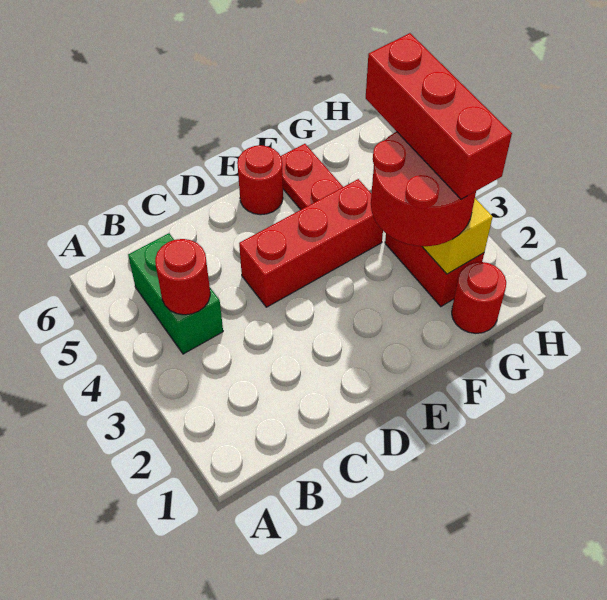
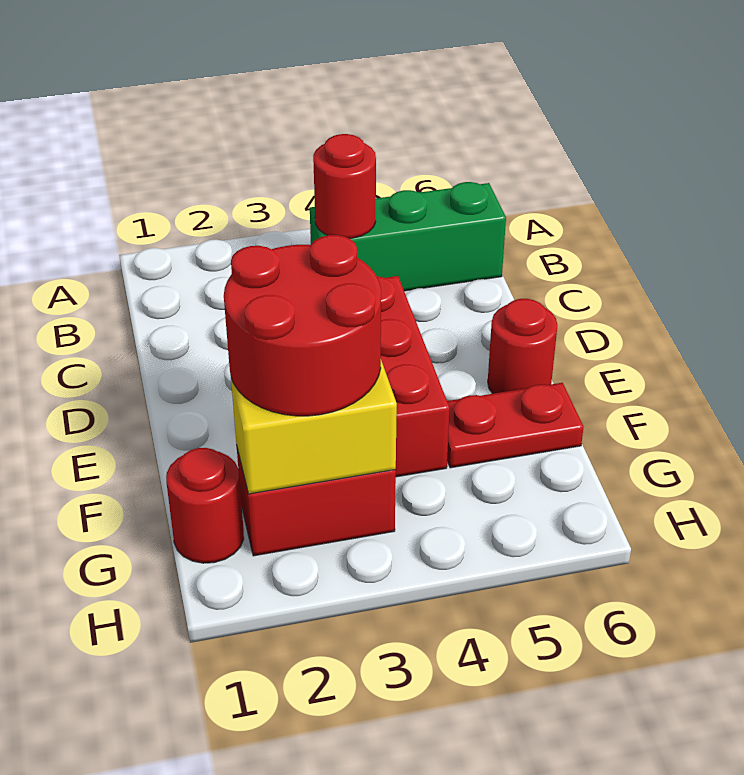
green brick B4:B5 level 1 -> green brick B4:B6 level 1
red brick G2:G4 level 4 -> none

